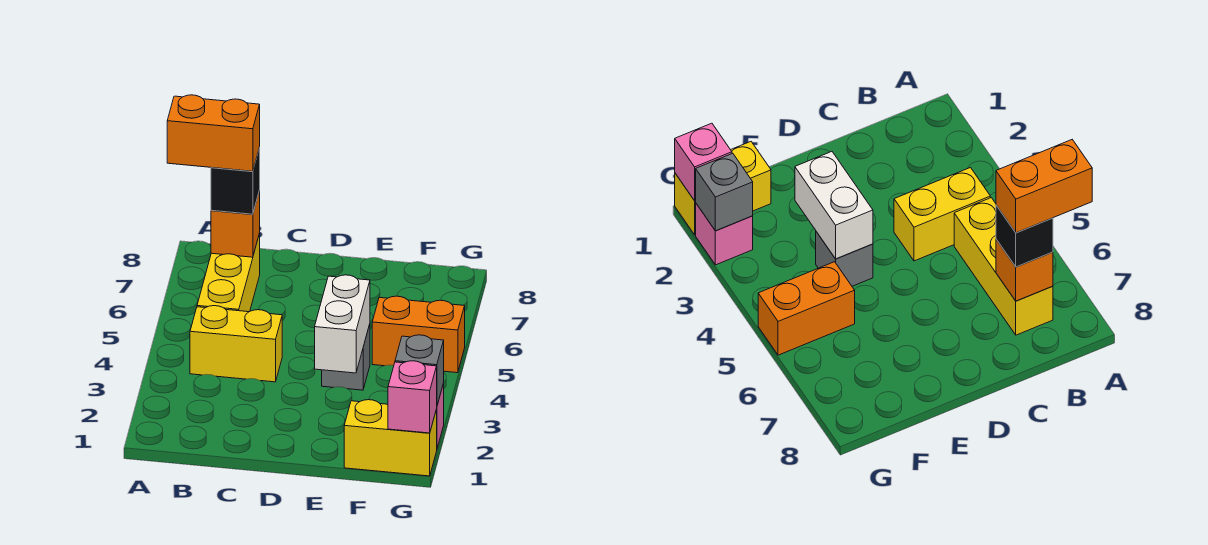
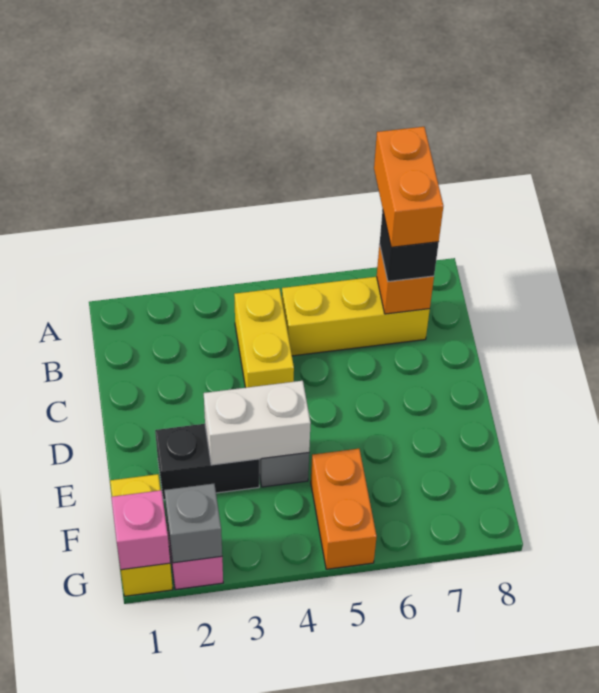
none -> black brick E2:E3 level 1

